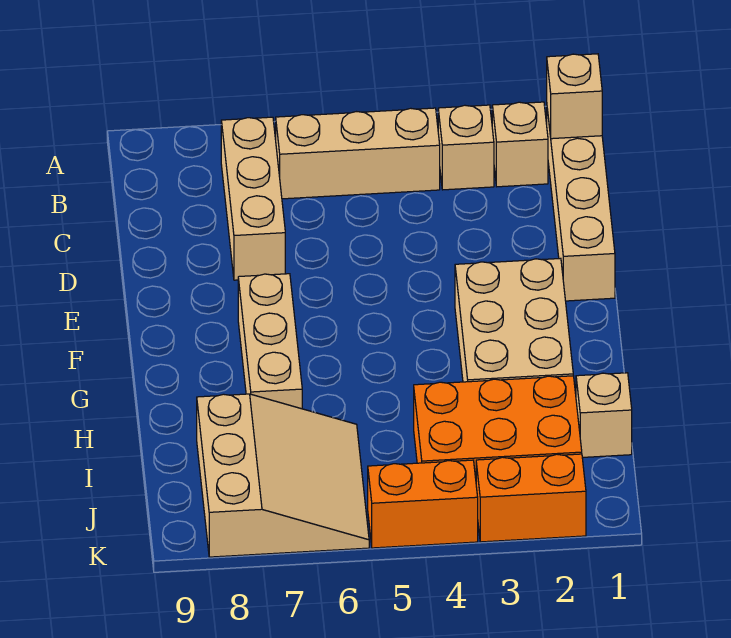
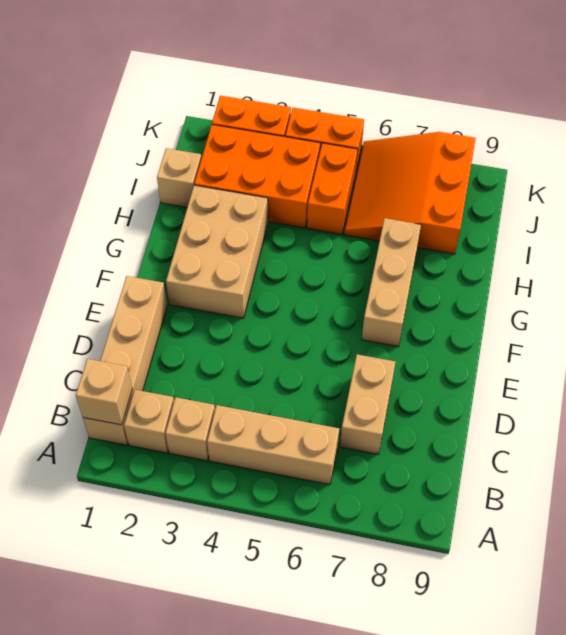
tan brick B7:D7 level 1 -> tan brick C7:D7 level 1
none -> orange brick I5:J5 level 1
tan slope I6:K8 level 1 top 8 -> orange slope I6:K8 level 1 top 8

